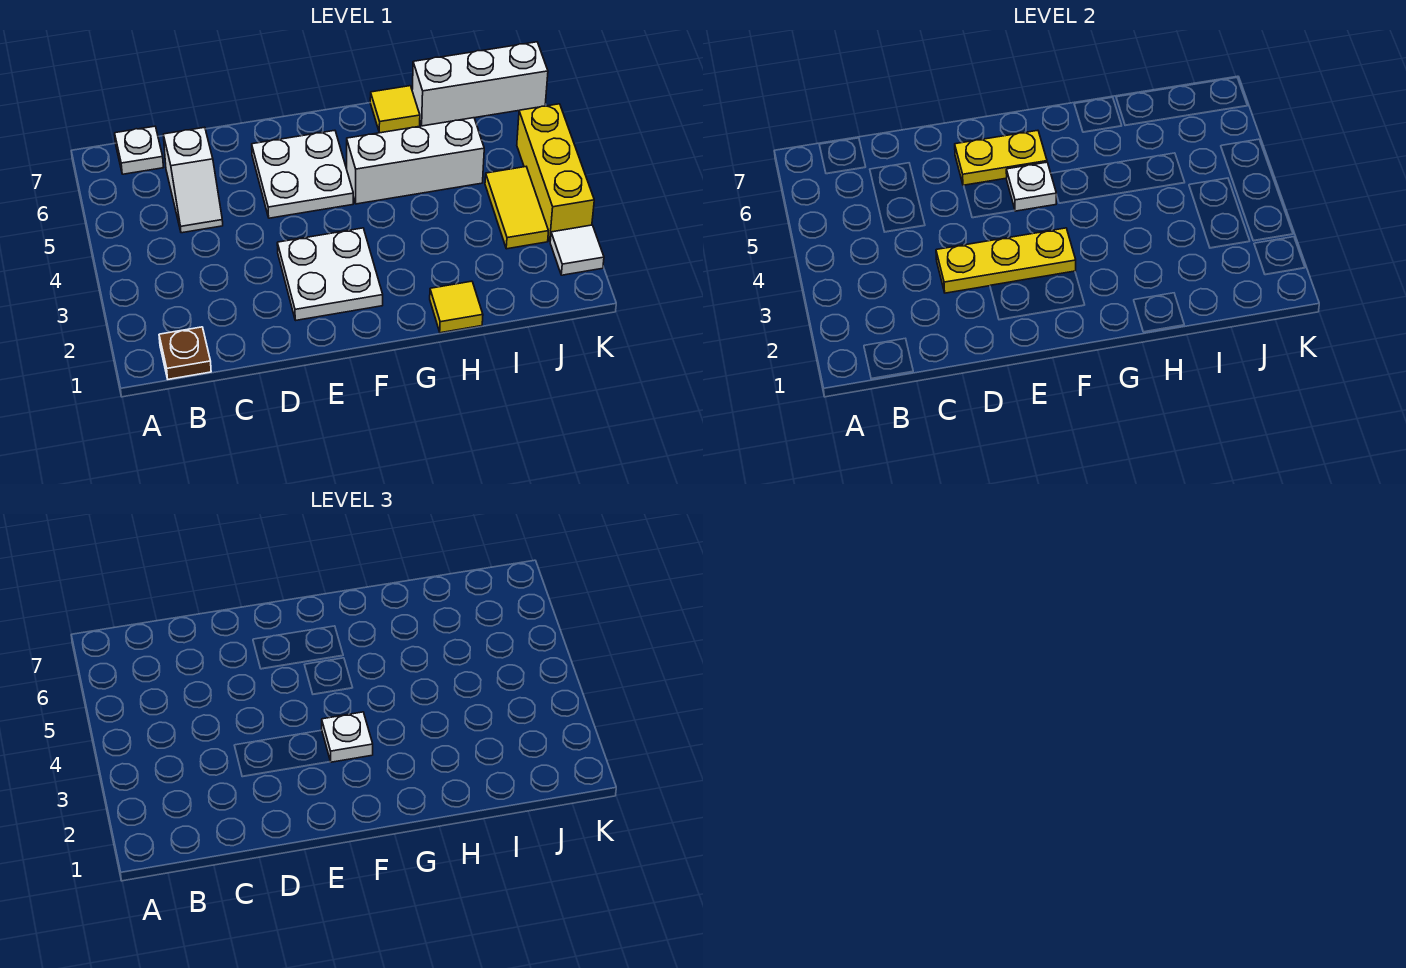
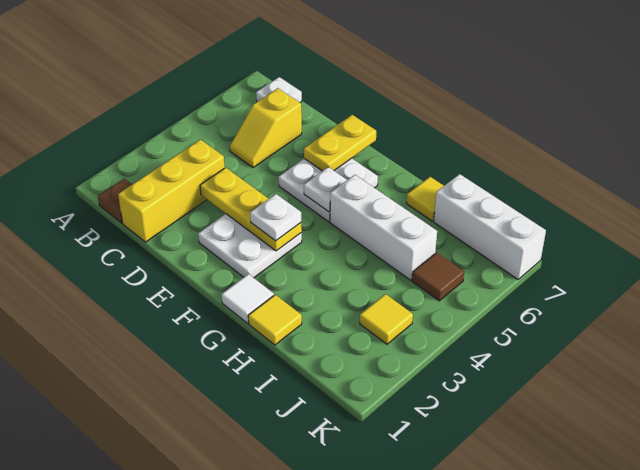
white slope C5:C6 level 1 top 6 -> yellow slope C5:C6 level 1 top 6
yellow plate E6:F6 level 2 -> yellow plate E6:E7 level 2
yellow tile J3:J4 level 1 -> yellow tile J3 level 1
none -> brown tile J5 level 1
white tile K2 level 1 -> white tile G1 level 1
yellow brick K3:K5 level 1 -> yellow brick C1:C3 level 1

